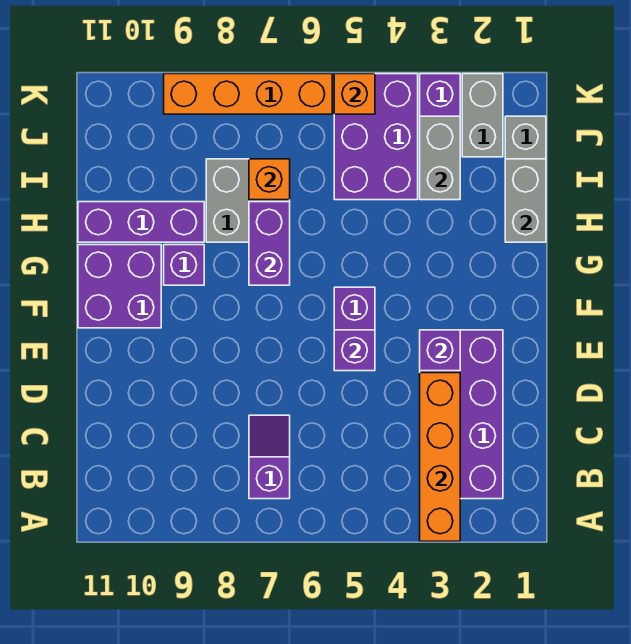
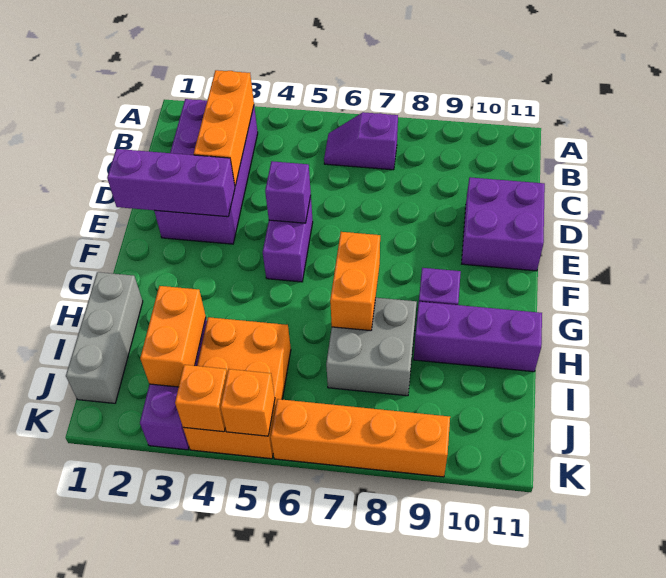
orange brick A3:D3 level 2 -> orange brick B3:D3 level 2
purple slope B7:C7 level 1 top B -> purple slope B6:B7 level 1 top 7
purple brick E3 level 2 -> purple brick E1:E3 level 2
purple brick F10:G11 level 1 -> purple brick D10:E11 level 1
purple brick G7:H7 level 2 -> orange brick G7:H7 level 2
grey brick H1:I1 level 2 -> none
grey brick I3:J3 level 2 -> orange brick I3:J3 level 2
purple brick I4:K5 level 1 -> orange brick I4:K5 level 1
orange brick I7 level 2 -> orange brick K4 level 2
grey brick J2:K2 level 1 -> none

